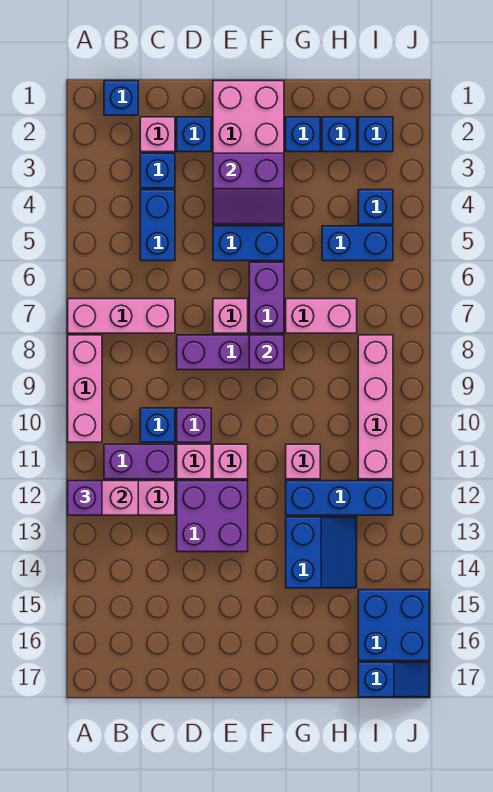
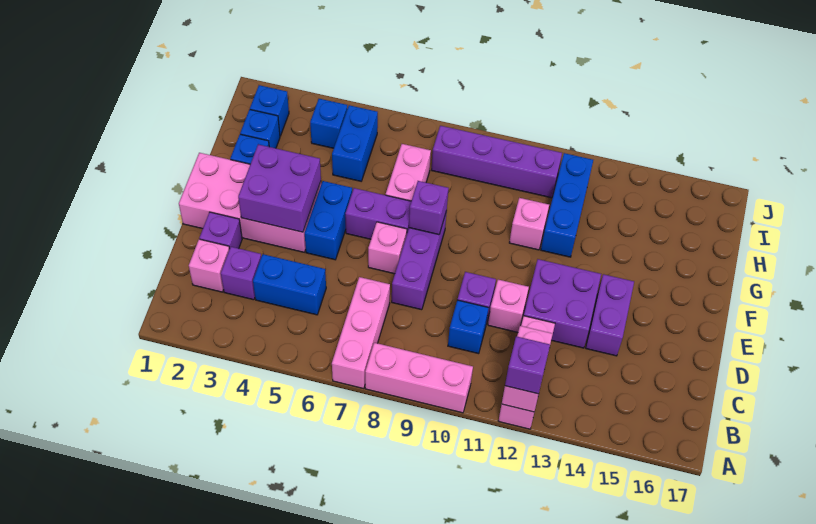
blue brick B1 level 1 -> none
purple brick B11:C11 level 1 -> purple brick D14:E14 level 1
blue brick C3 level 1 -> purple brick C3 level 1
blue brick D2 level 1 -> purple brick D2 level 1
purple slope E3:F4 level 2 top 3 -> purple brick E3:F4 level 2
pink brick E11 level 1 -> none
blue slope G13:H14 level 1 top G -> none
pink brick I8:I11 level 1 -> purple brick I8:I11 level 1
blue brick I15:J16 level 1 -> none
blue slope I17:J17 level 1 top I -> none

